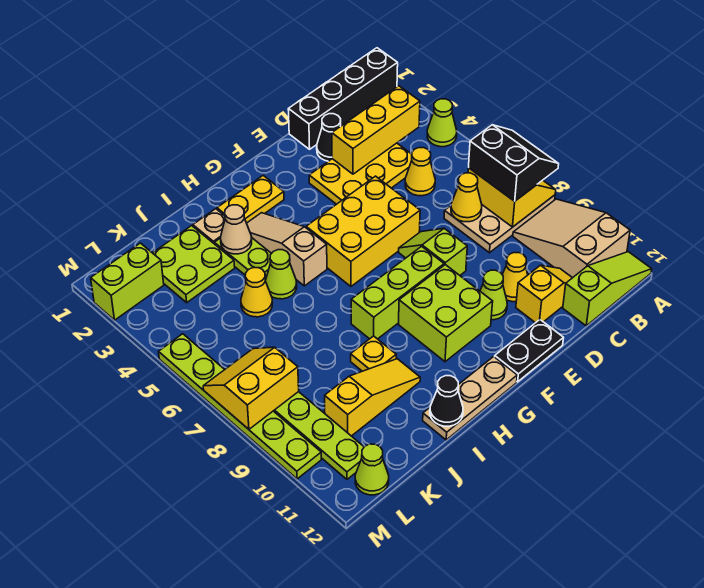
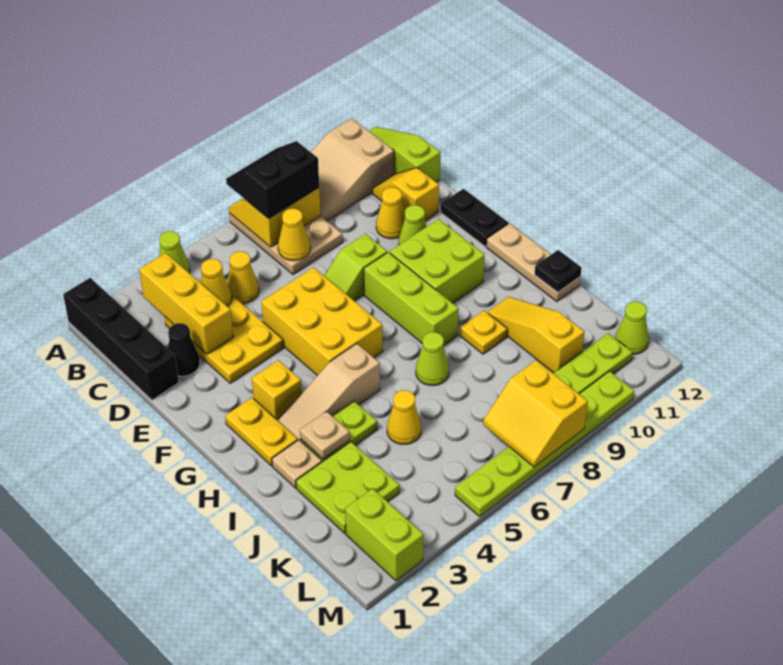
none -> yellow cone C4 level 2
none -> yellow brick G3 level 1
tan cone I3 level 2 -> tan plate I3 level 2
lime cone I5 level 1 -> lime cone I7 level 1
black cone I12 level 2 -> black plate I12 level 2

